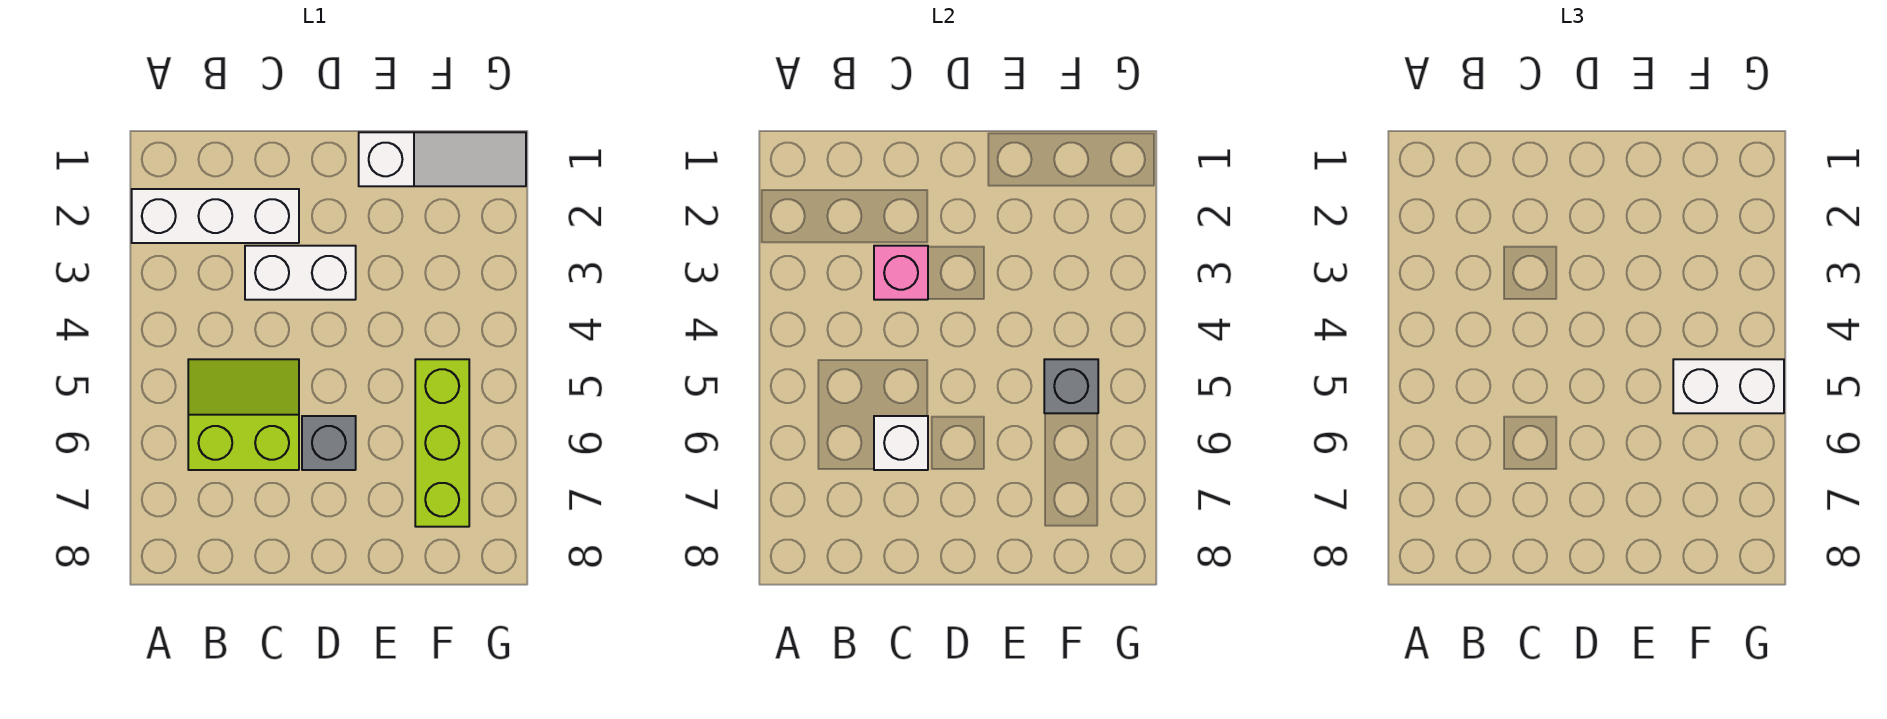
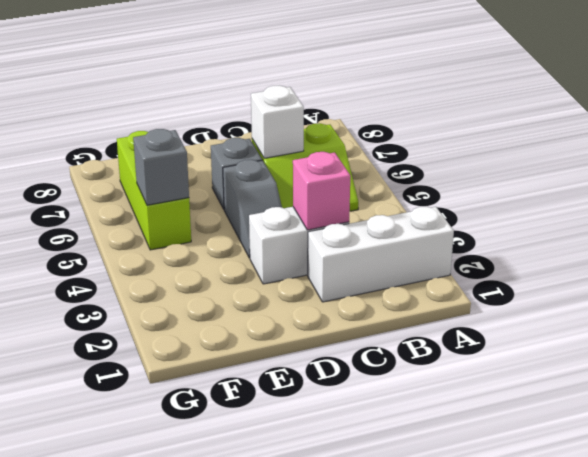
none -> grey slope D4:D5 level 1 top 5
white slope E1:G1 level 1 top E -> none
white brick F5:G5 level 3 -> none

